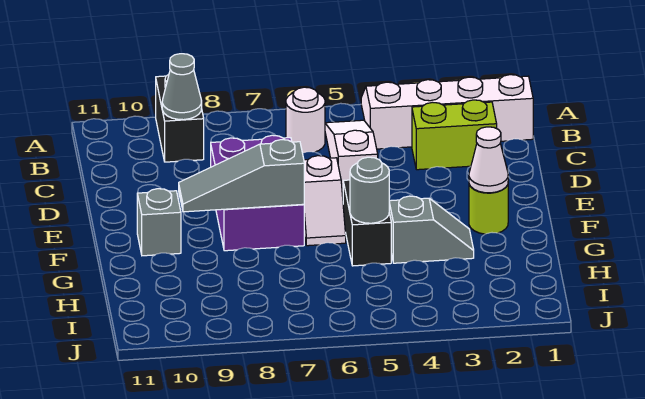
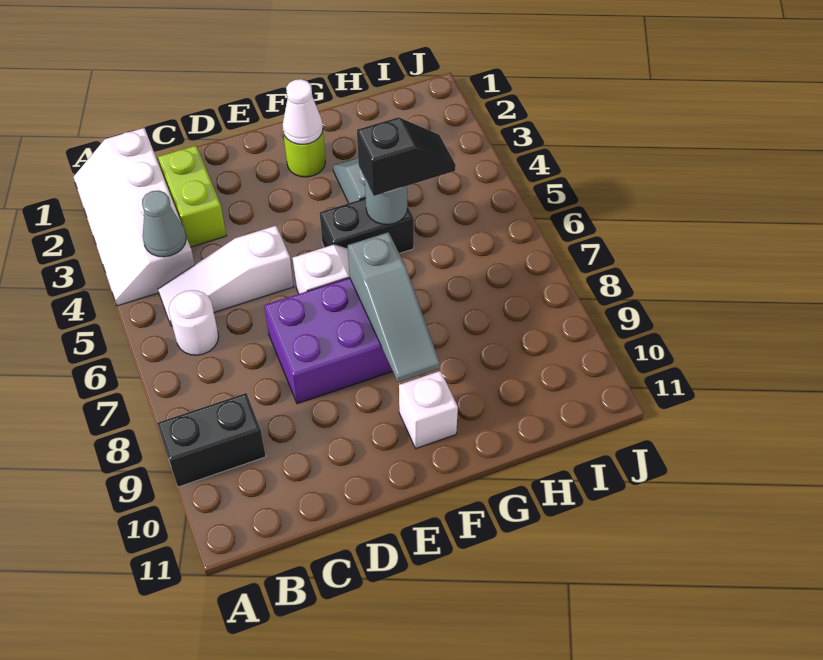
grey cone B9 level 2 -> grey cone B4 level 2
grey brick F10 level 1 -> white brick F10 level 1
none -> black slope G5:H5 level 3 top G

